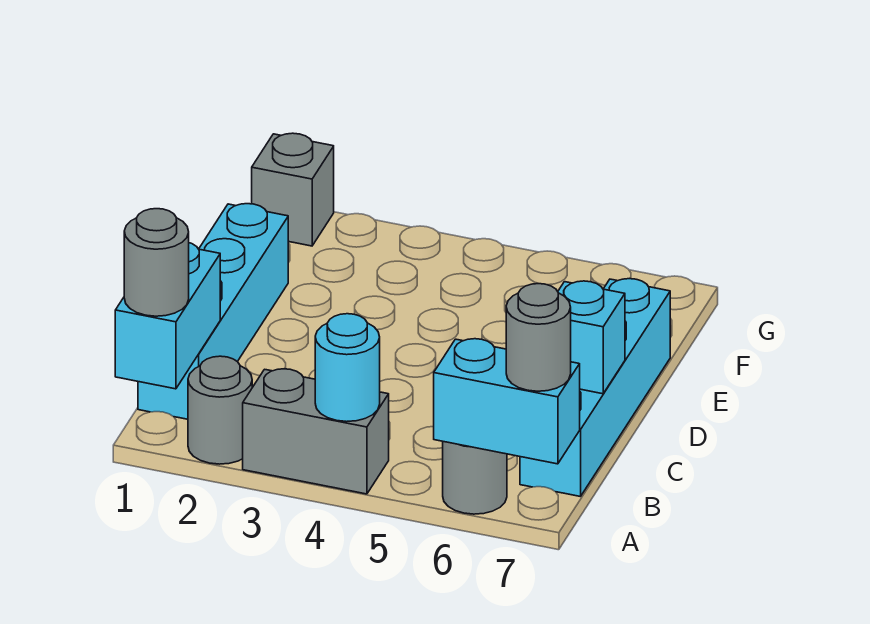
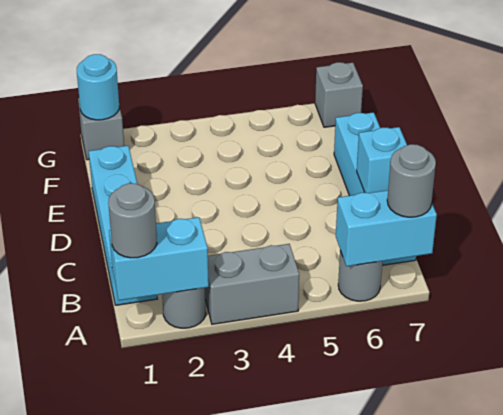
cyan brick A1:B1 level 2 -> cyan brick A1:A2 level 2
cyan round brick A4 level 2 -> cyan round brick G1 level 2
none -> grey brick G7 level 1

